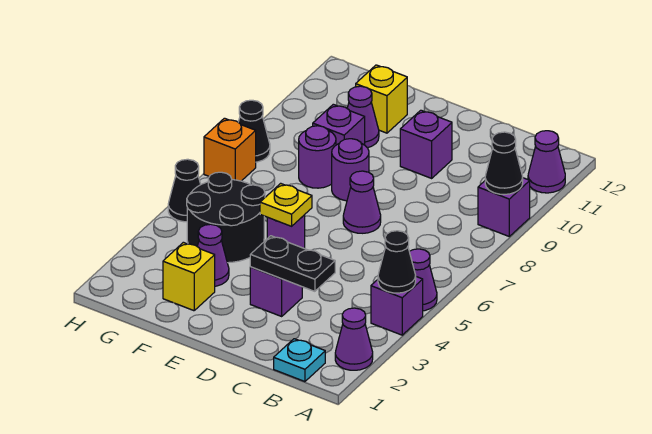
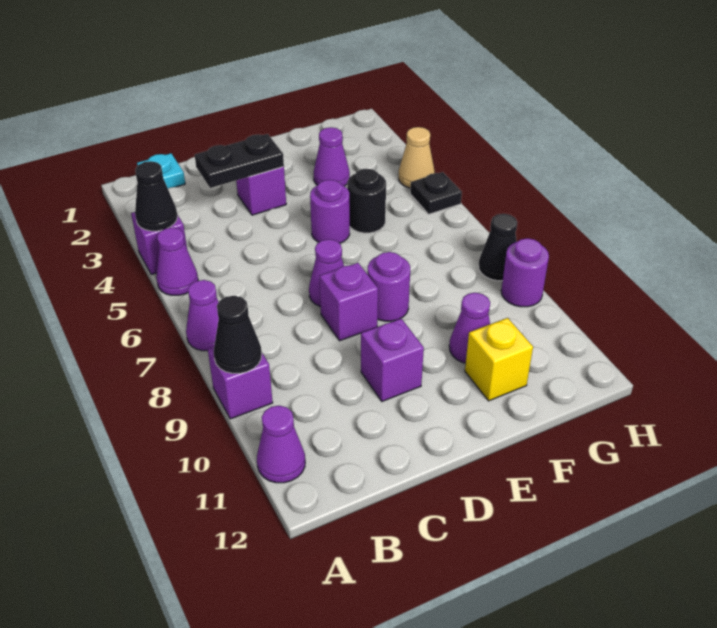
purple cone A2 level 1 -> purple cone A7 level 1
yellow plate E5 level 2 -> none
yellow brick F2 level 1 -> none
black round brick F4:G5 level 1 -> black round brick F5 level 1
purple round brick F8 level 1 -> purple round brick H9 level 1
purple brick F9 level 1 -> purple brick D8 level 1
none -> tan cone H4 level 1
black cone H5 level 1 -> black plate H5 level 1
orange brick H7 level 1 -> none

